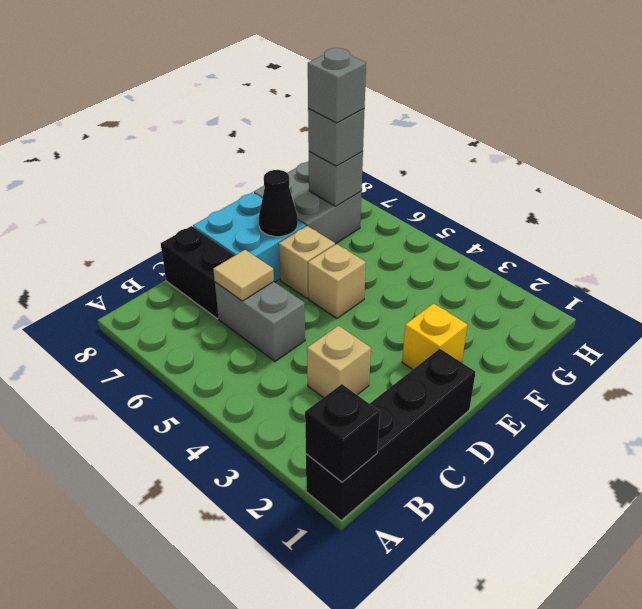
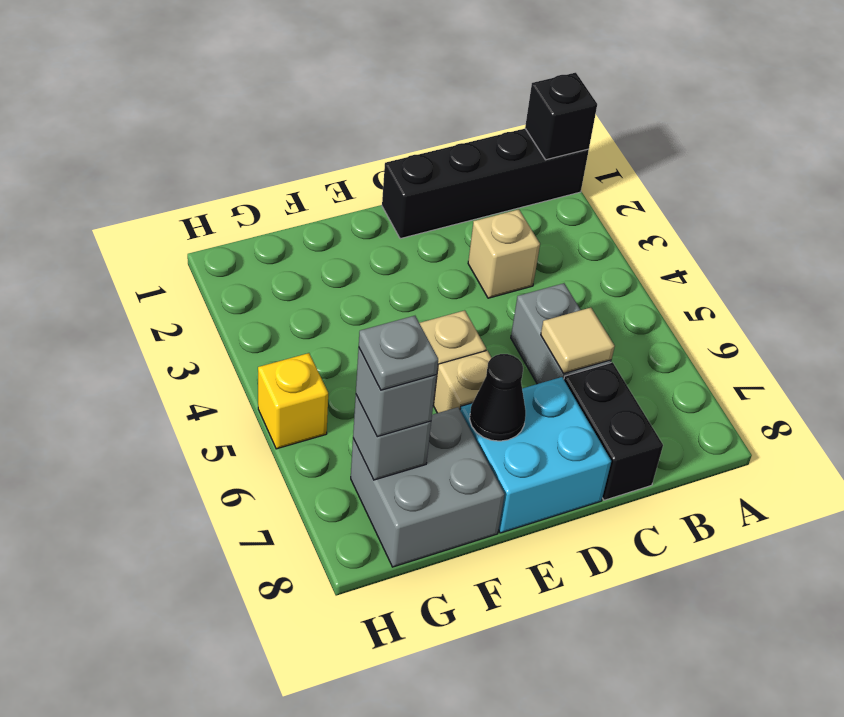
yellow brick E2 level 1 -> yellow brick H5 level 1
grey brick G7 level 4 -> grey plate G7 level 4

